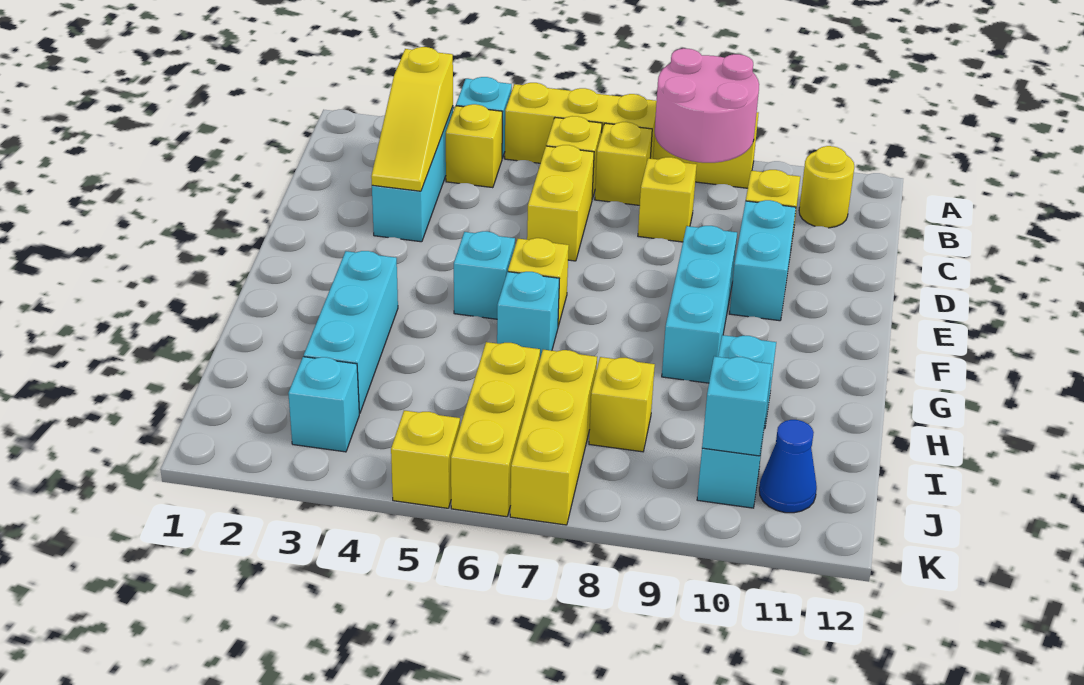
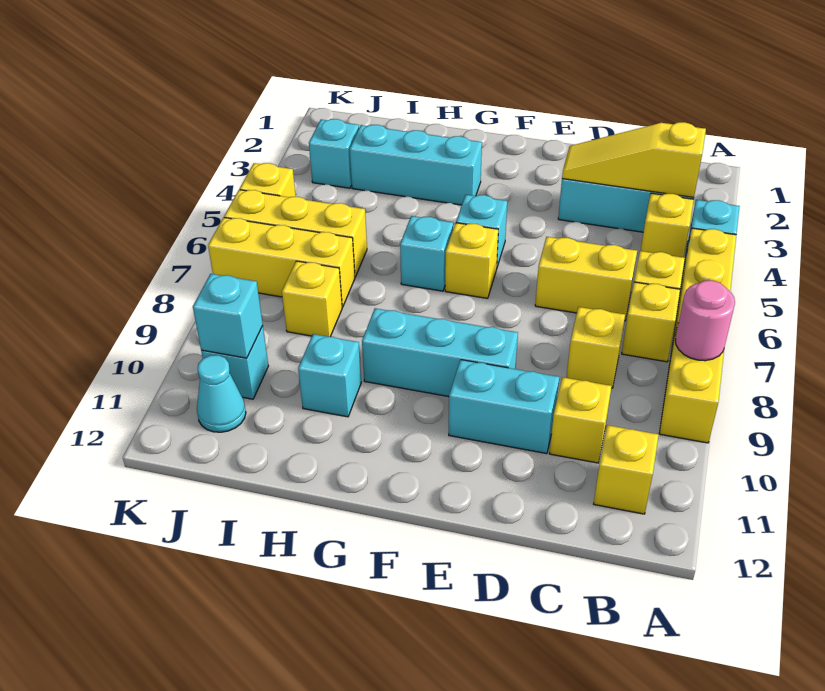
pink round brick A8:B9 level 2 -> pink round brick A8 level 2
yellow round brick B11 level 1 -> yellow brick B11 level 1
blue cone J11 level 1 -> cyan cone J11 level 1

